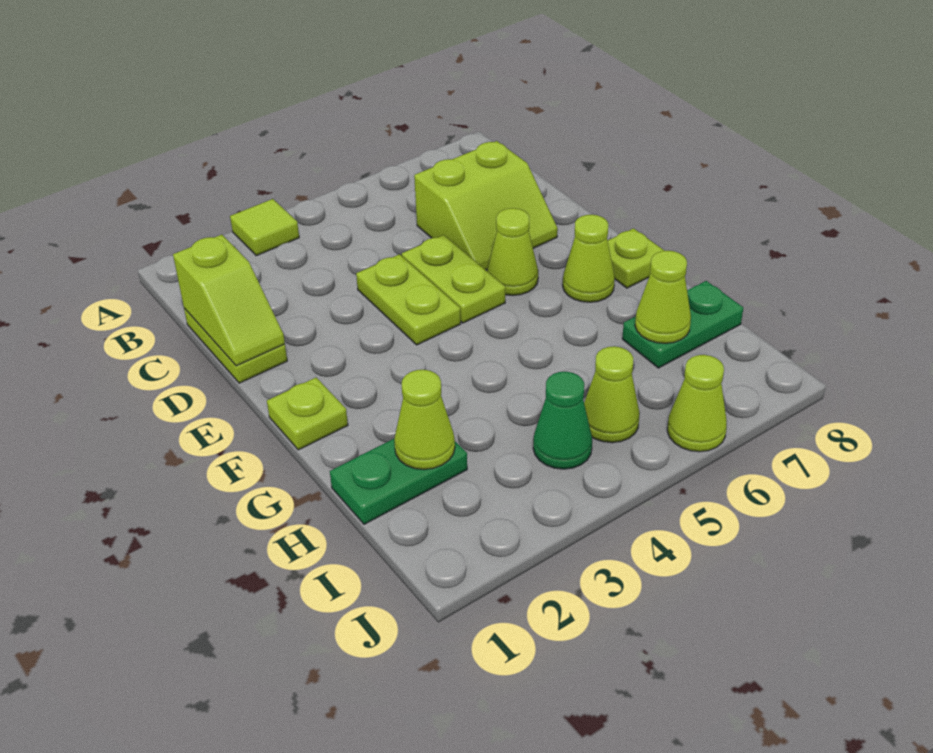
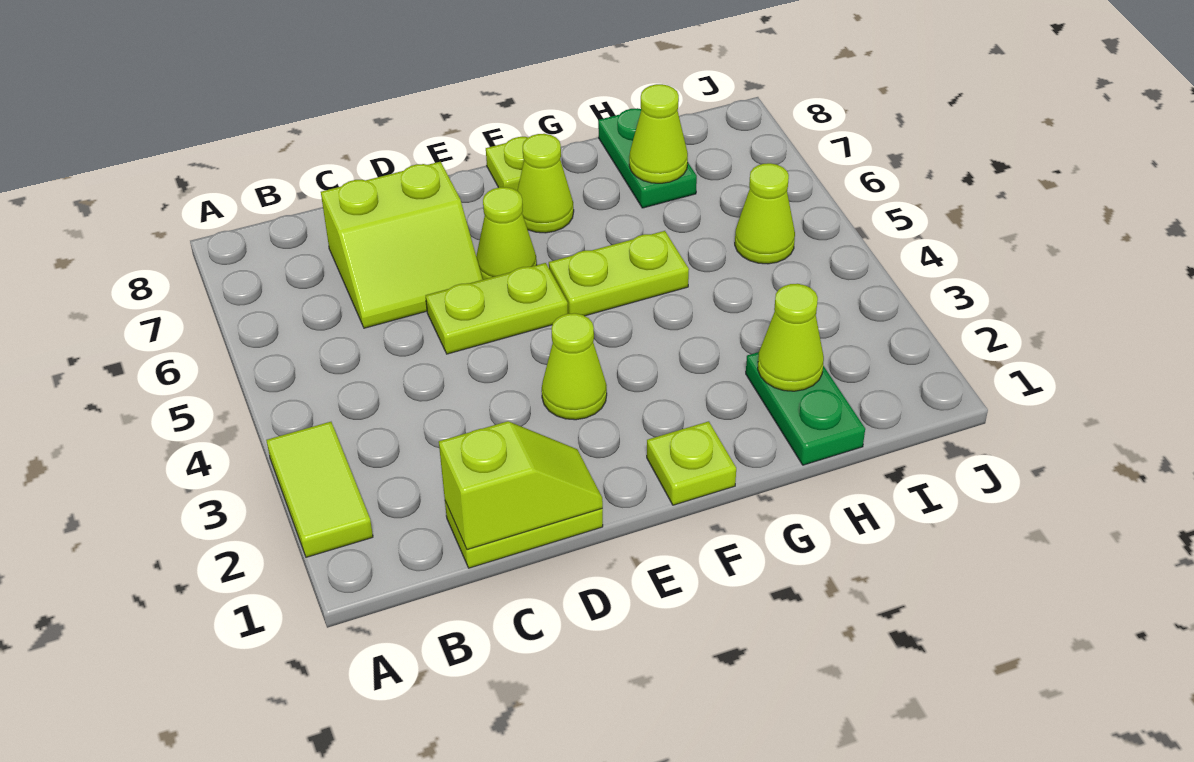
lime tile A3 level 1 -> lime tile A2:A3 level 1
lime slope C6:D7 level 1 top C -> lime slope C6:D7 level 1 top 7
lime plate D4:E4 level 1 -> lime plate F5:G5 level 1
green cone I4 level 1 -> none
lime cone J6 level 1 -> lime cone E3 level 1

